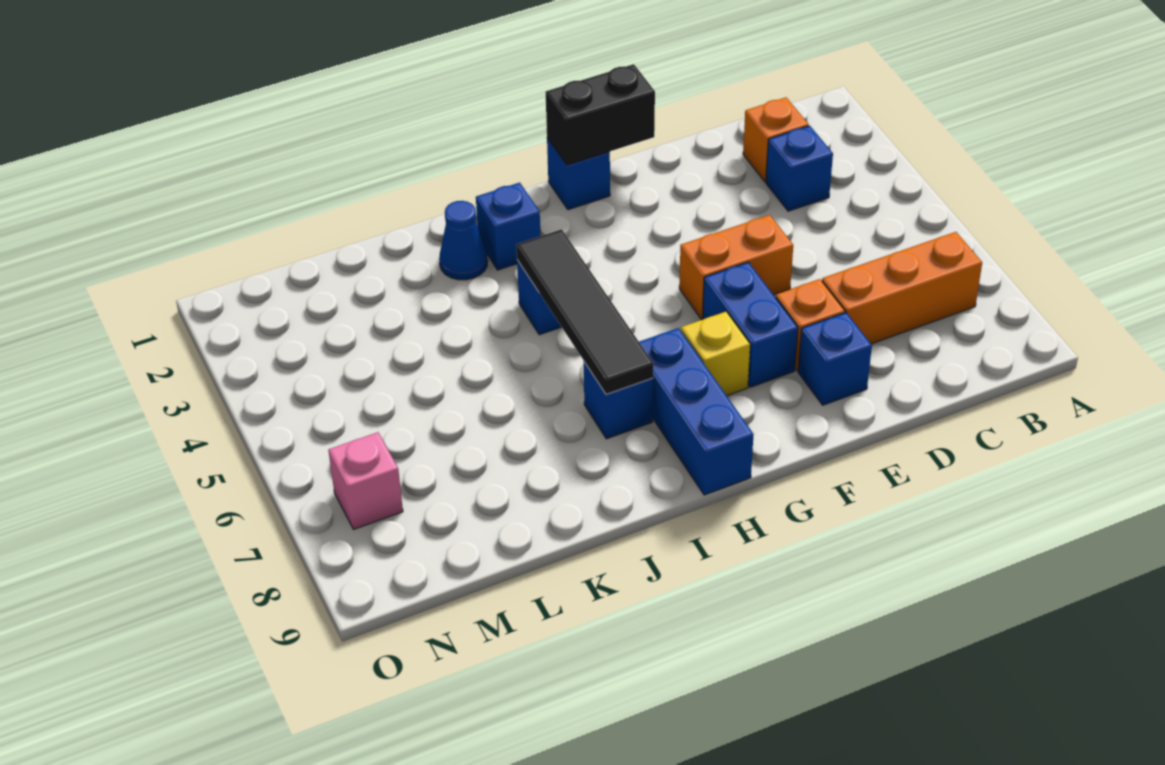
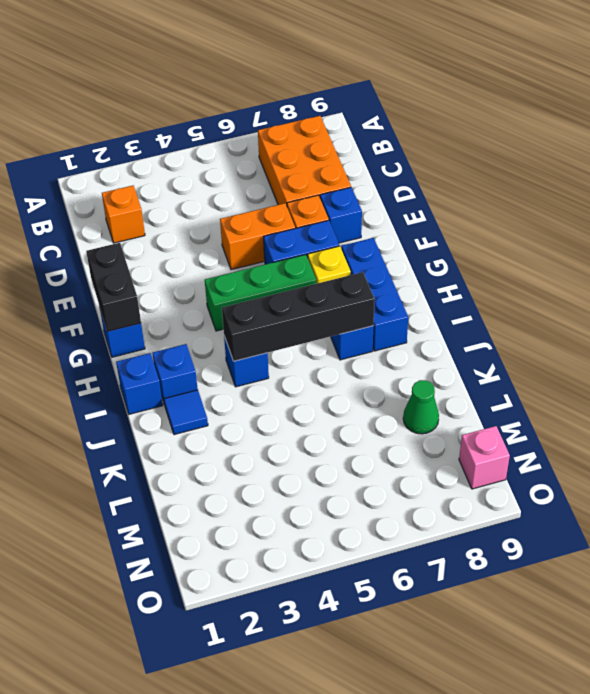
orange brick B7:D7 level 1 -> orange brick B7:D8 level 1
blue brick C3 level 1 -> blue brick I1 level 1
orange brick E5:F5 level 1 -> orange brick E5:E6 level 1
none -> green brick G4:G6 level 1
blue brick H7:H9 level 1 -> blue brick G8:I8 level 1
black tile I4:I7 level 2 -> black brick I4:I7 level 2
blue cone J2 level 1 -> blue tile J2 level 1
none -> green cone L8 level 1
pink brick N7 level 1 -> pink brick N9 level 1

